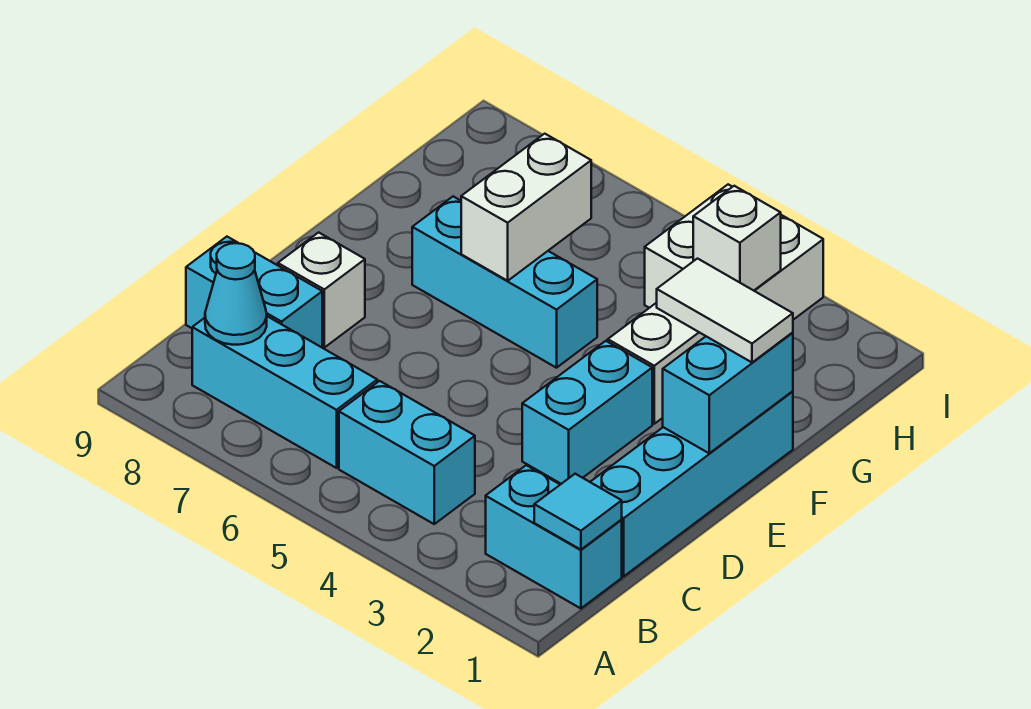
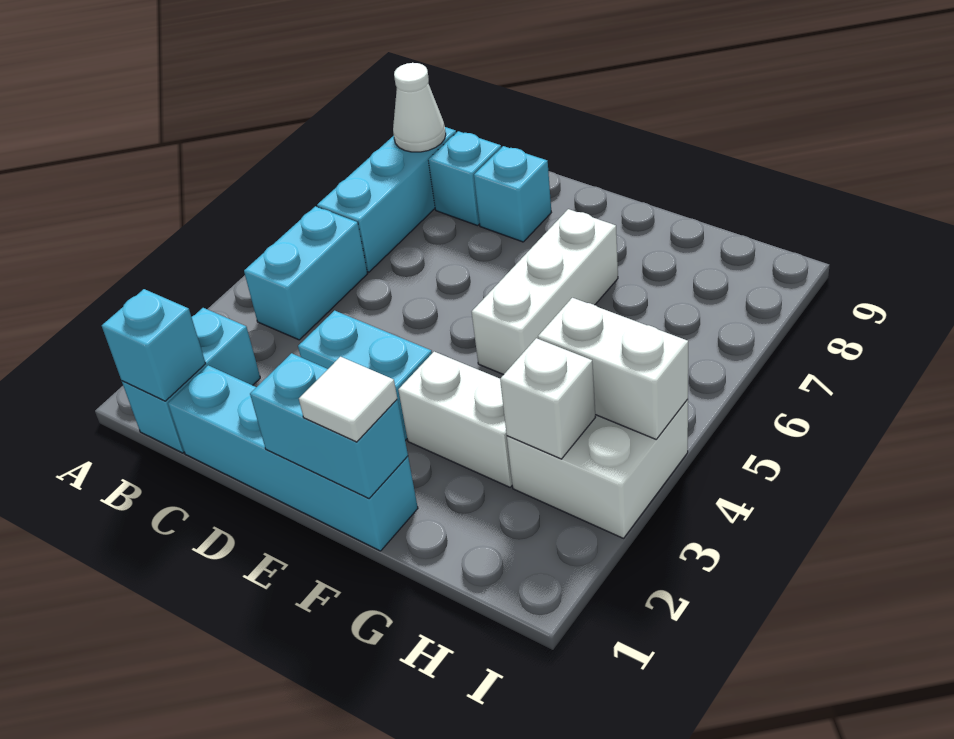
cyan tile B1 level 2 -> cyan brick B1 level 2
cyan cone B8 level 2 -> white cone B8 level 2
cyan brick C8:C9 level 1 -> cyan brick C8 level 1
white brick D8 level 1 -> cyan brick D8 level 1
white tile F1:F2 level 3 -> white tile F1 level 3
cyan brick F5:F7 level 1 -> white brick F5:F7 level 1
white brick F6:G6 level 2 -> white brick H4:I4 level 2

